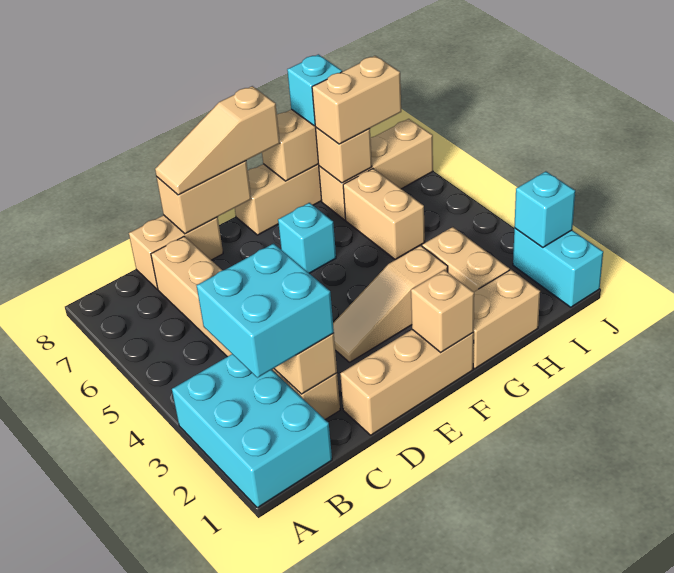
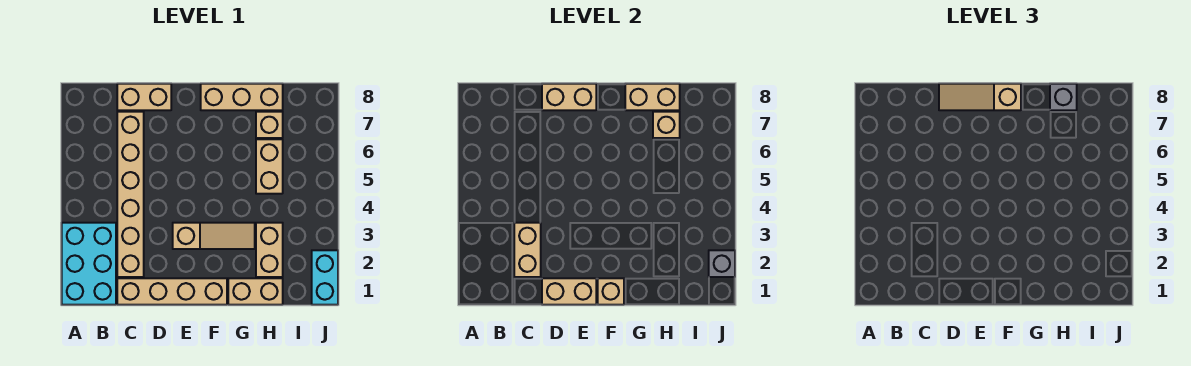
cyan brick B2:C3 level 3 -> none
tan brick D1:F1 level 1 -> tan brick C1:F1 level 1
tan slope E3:G3 level 1 top G -> tan slope E3:G3 level 1 top E
cyan brick F6 level 1 -> none
tan brick H7:J7 level 1 -> tan brick H7 level 1
tan brick H7:I7 level 3 -> tan brick D1:E1 level 2
cyan brick H8 level 3 -> grey brick H8 level 3
cyan brick J2 level 2 -> grey brick J2 level 2

